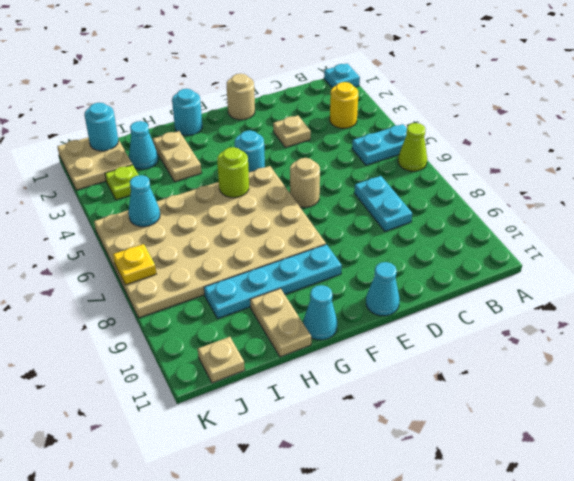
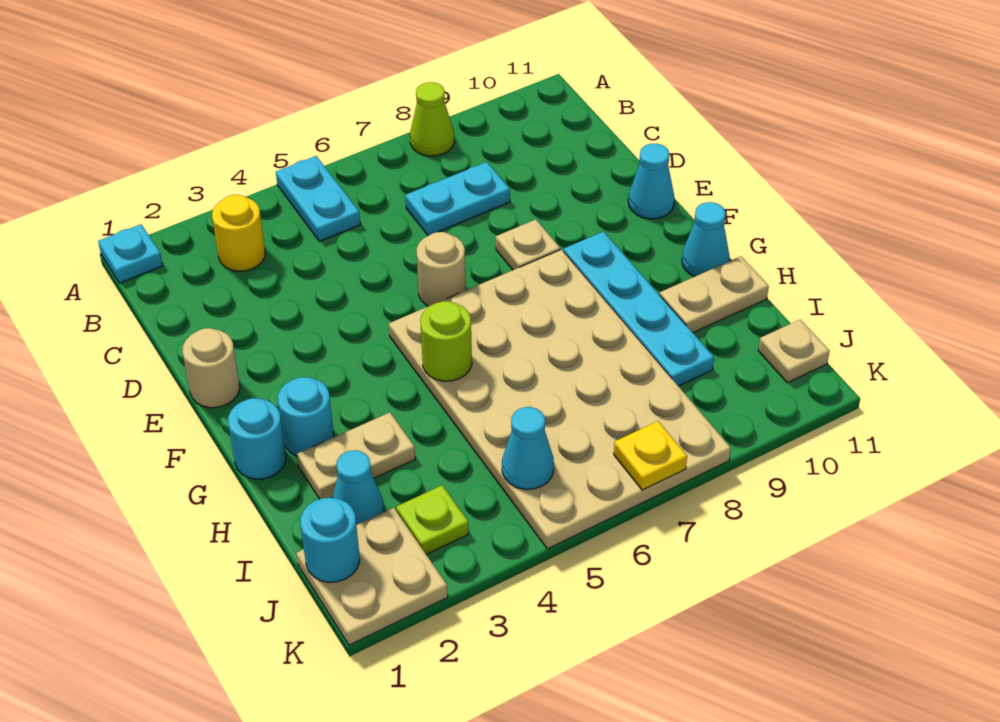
lime cone A6 level 1 -> lime cone A8 level 1
tan plate D3 level 1 -> tan plate E8 level 1
cyan round brick F4 level 1 -> cyan round brick G2 level 1

